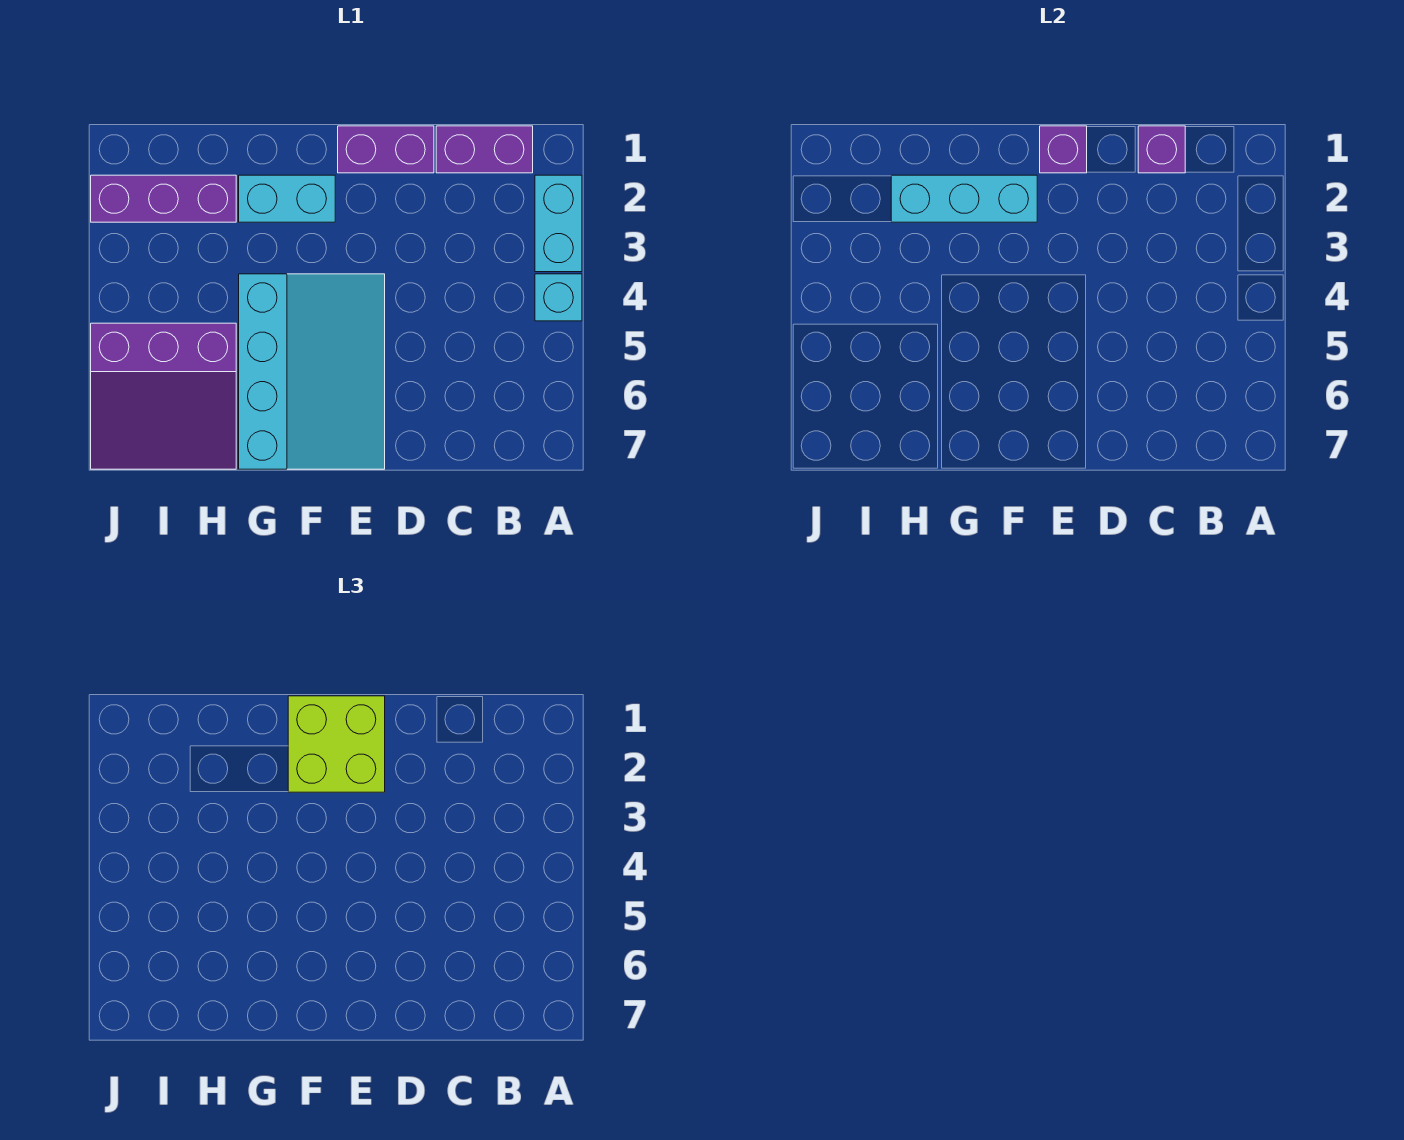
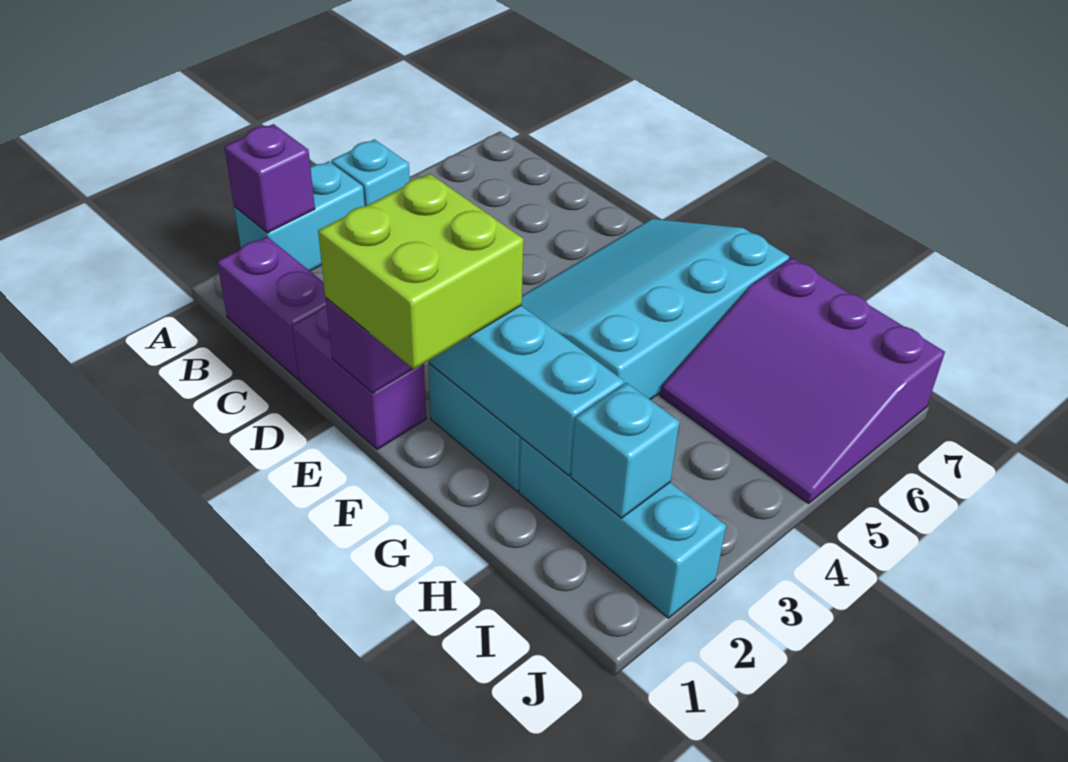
purple brick C1 level 2 -> purple brick A2 level 2
purple brick H2:J2 level 1 -> cyan brick H2:J2 level 1
purple slope H5:J7 level 1 top 5 -> purple slope H5:J7 level 1 top 7
none -> cyan brick I2 level 2

